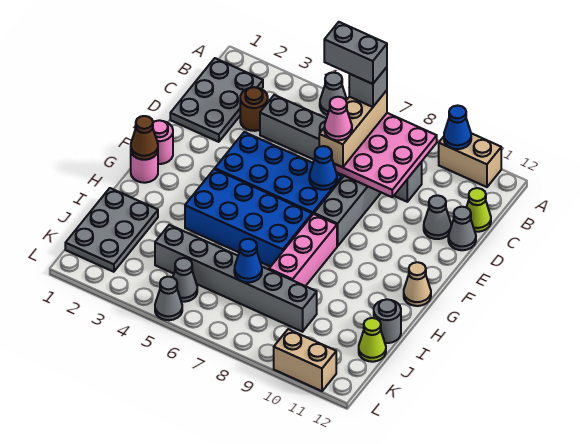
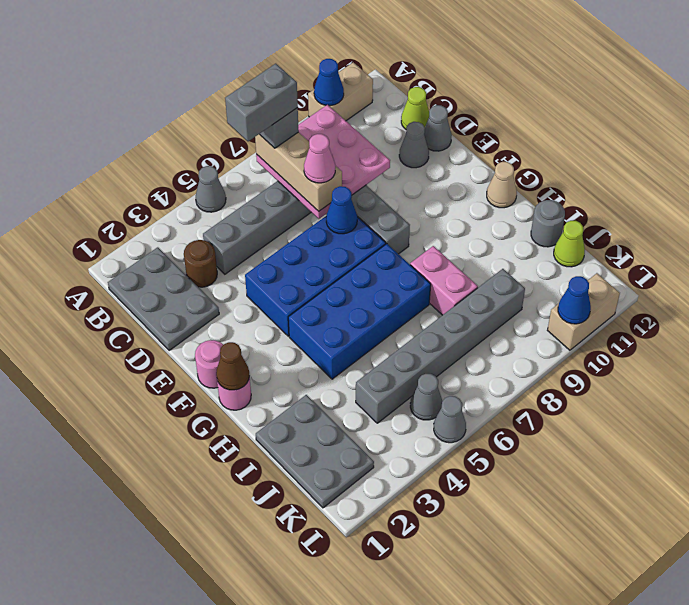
pink brick G8:I8 level 1 -> pink brick H8:I8 level 1
blue cone J7 level 2 -> blue cone L10 level 2

